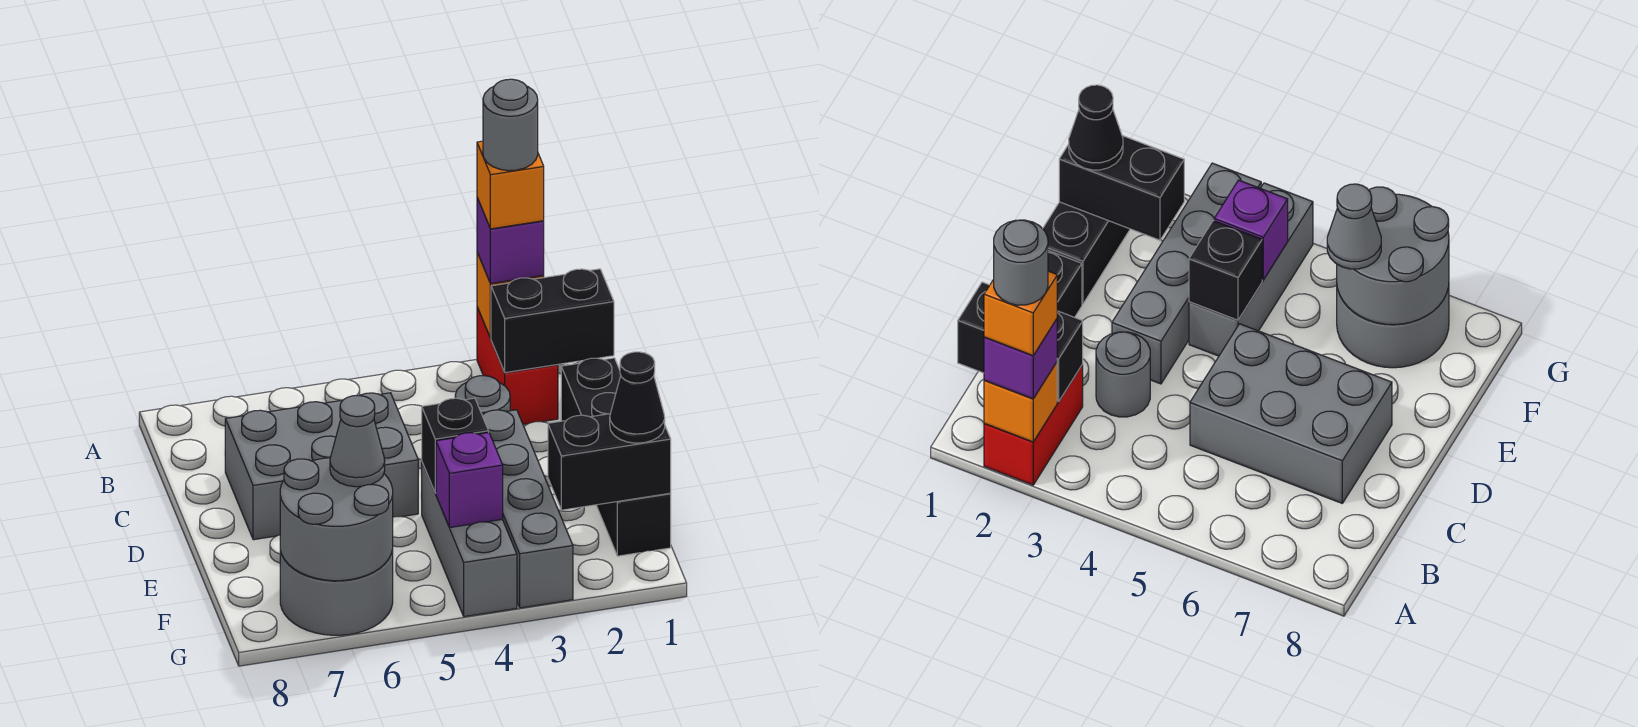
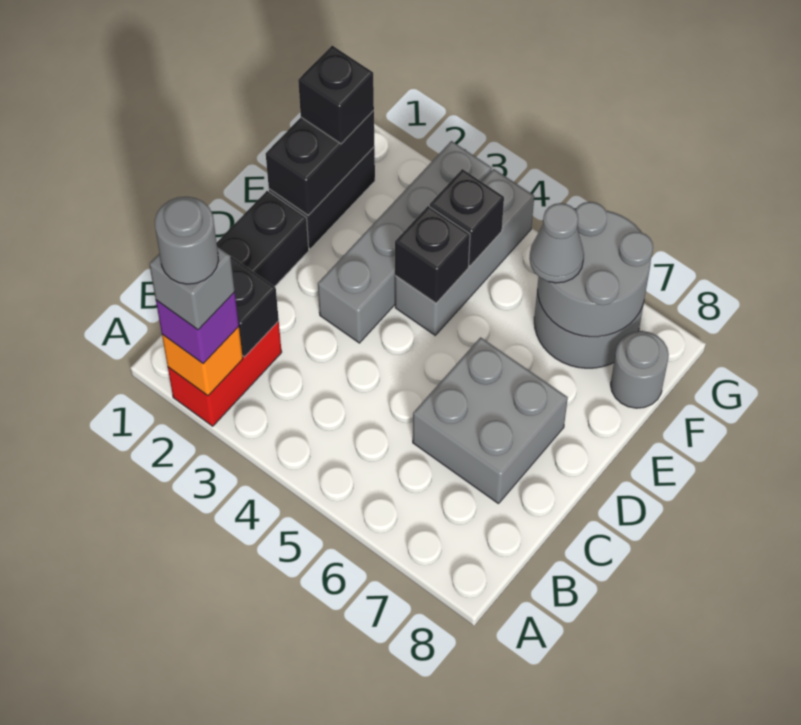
orange brick A2 level 4 -> grey brick A2 level 4
grey round brick C3 level 1 -> grey round brick F8 level 1
grey brick C5:D7 level 1 -> grey brick C6:D7 level 1
black brick F1:F2 level 2 -> black brick E1:F1 level 2
black cone F1 level 3 -> black brick F1 level 3
purple brick F4 level 2 -> black brick F4 level 2

